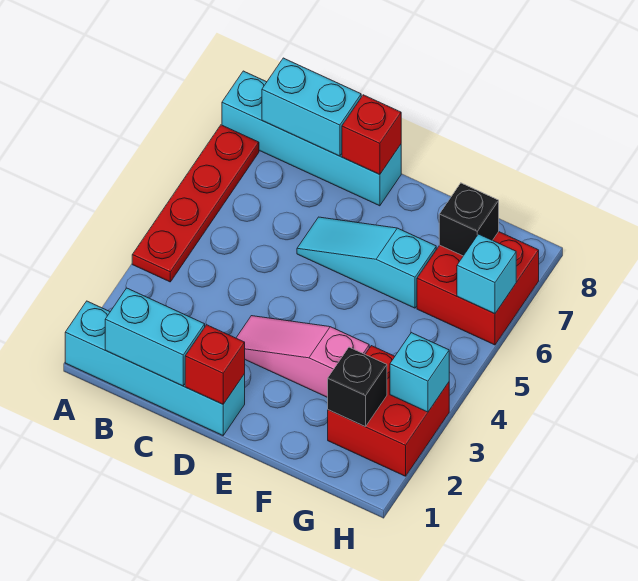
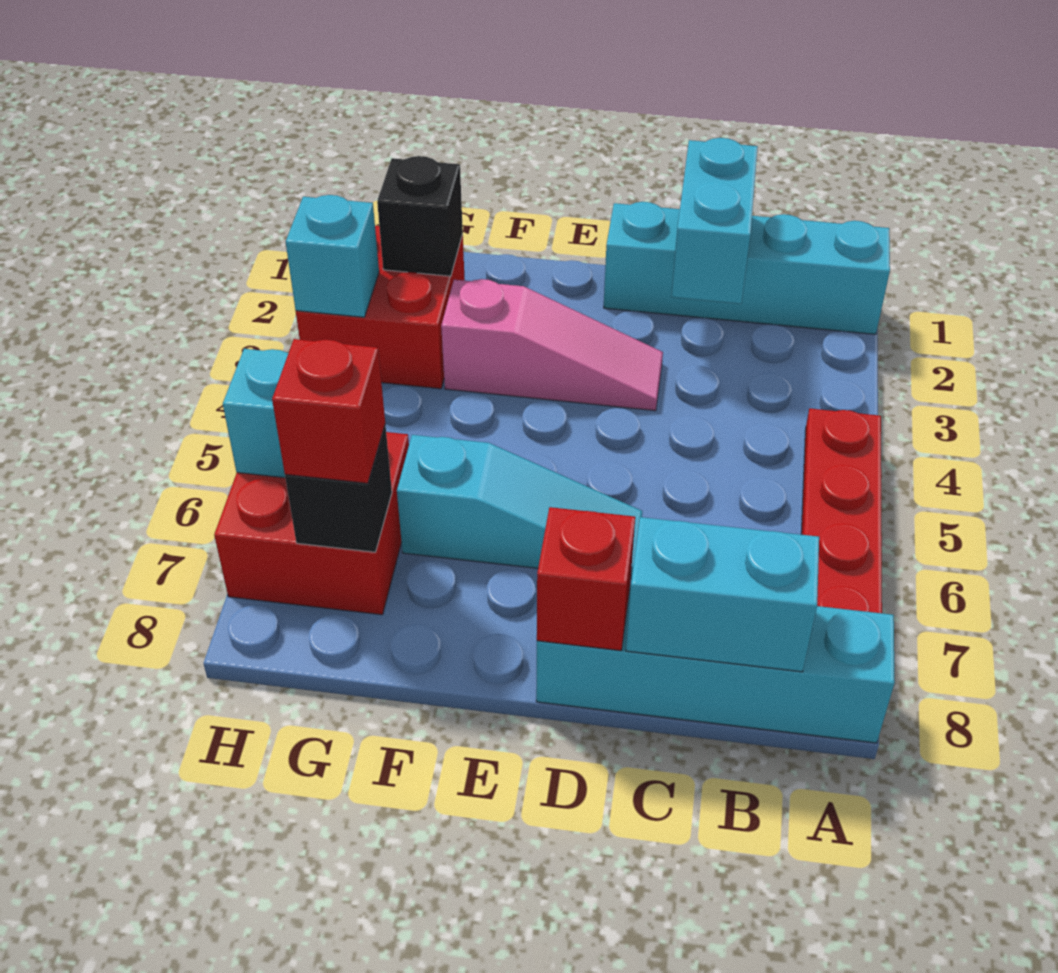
cyan brick B1:C1 level 2 -> cyan brick C1:C2 level 2
red brick D1 level 2 -> red brick G7 level 3

